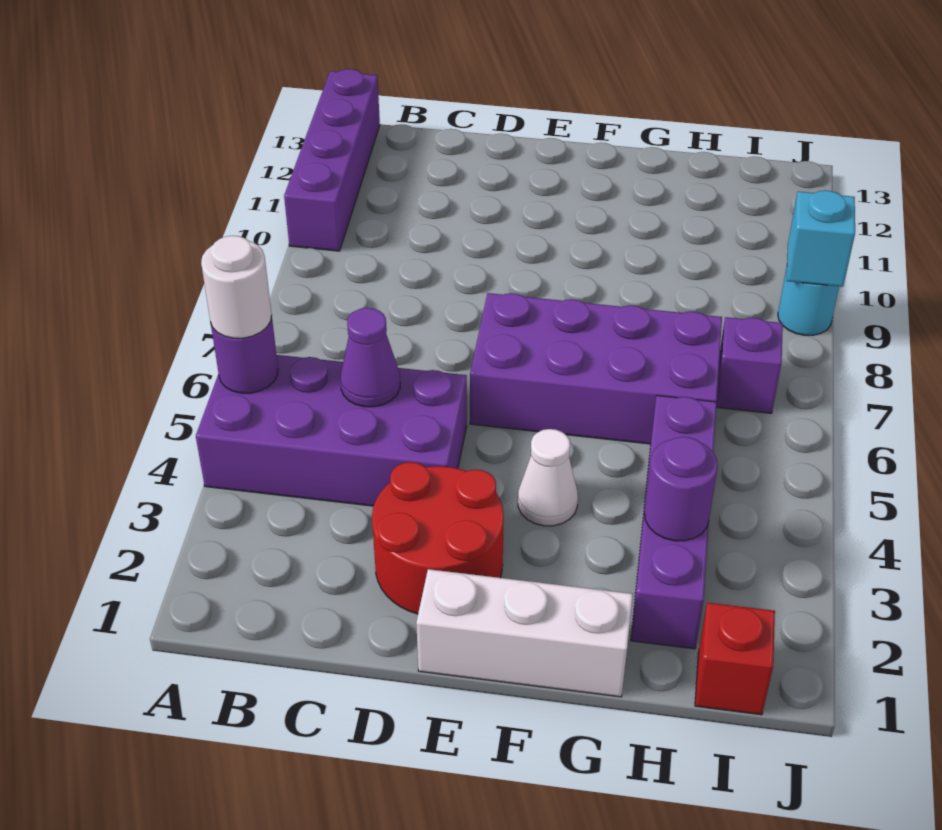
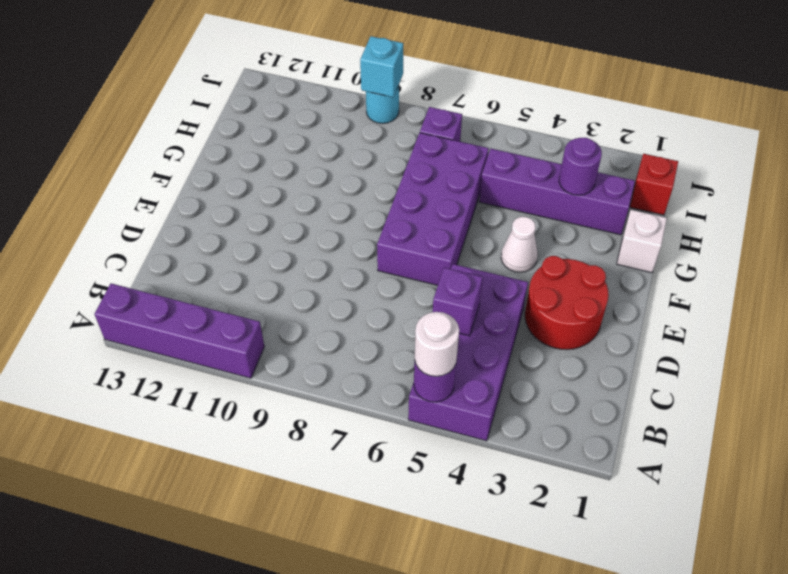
purple cone C5 level 2 -> purple brick C5 level 2
white brick E1:G1 level 1 -> white brick G1 level 1

